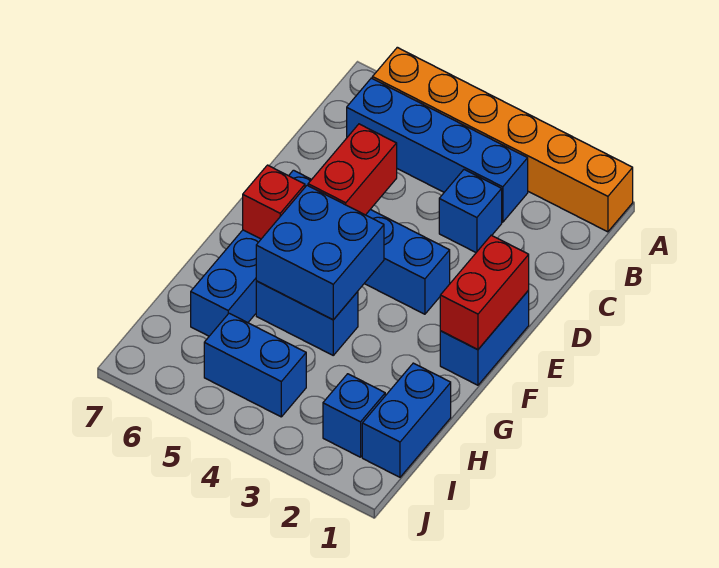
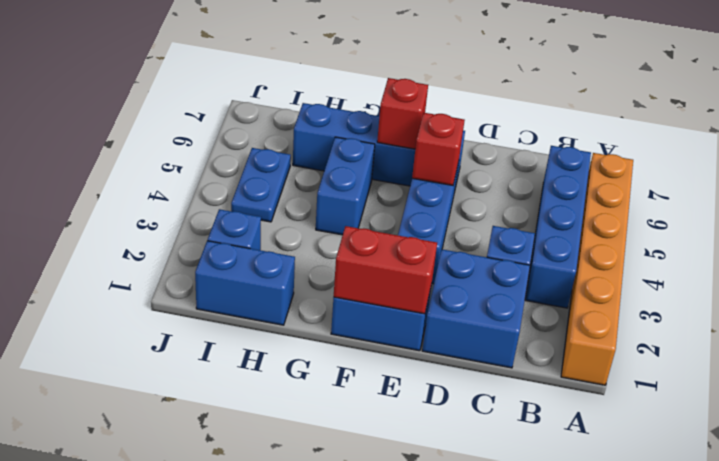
red brick D5:E5 level 2 -> red brick E5 level 2
blue brick F4:G5 level 2 -> blue brick C1:D2 level 1
blue brick I4:I5 level 1 -> blue plate I4:I5 level 1

